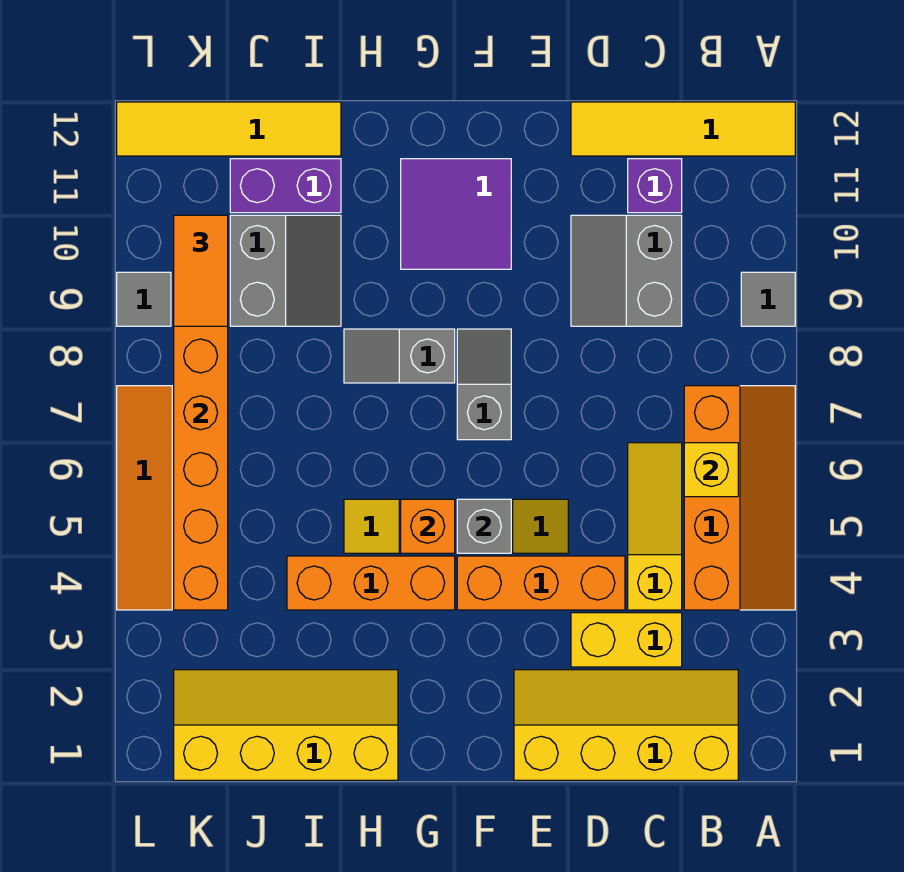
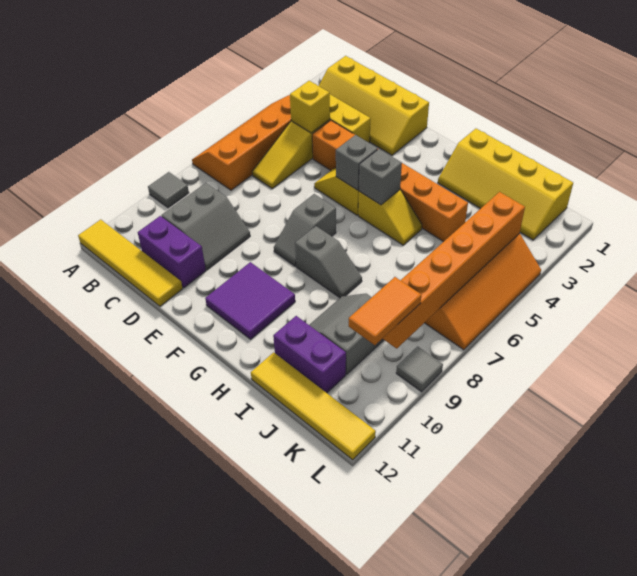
yellow brick B6 level 2 -> yellow brick C4 level 2
purple brick C11 level 1 -> purple brick C11:D11 level 1
orange brick G5 level 2 -> grey brick G5 level 2

